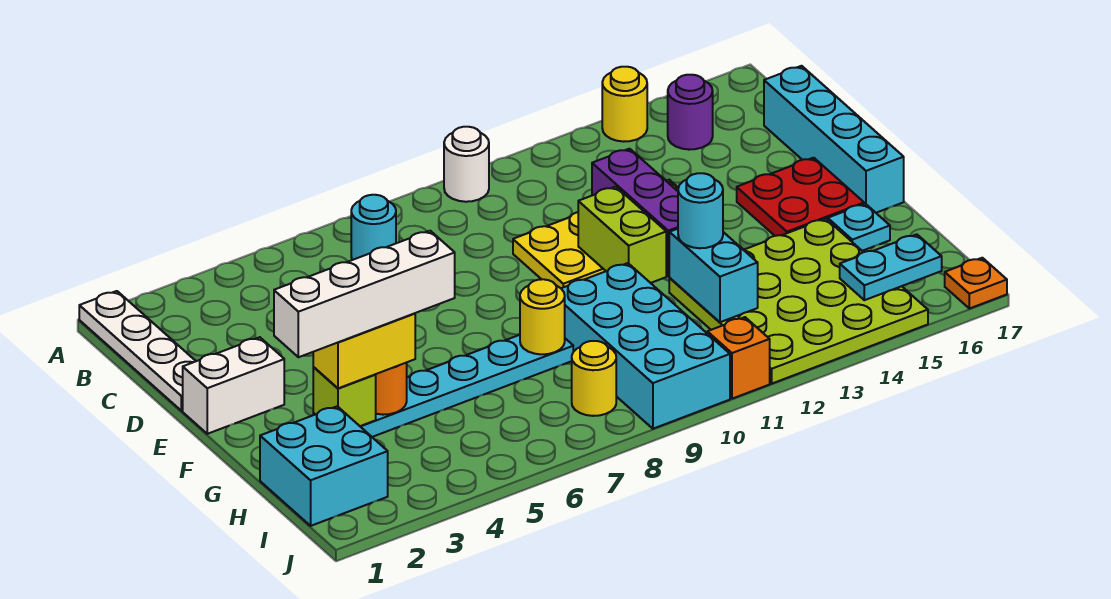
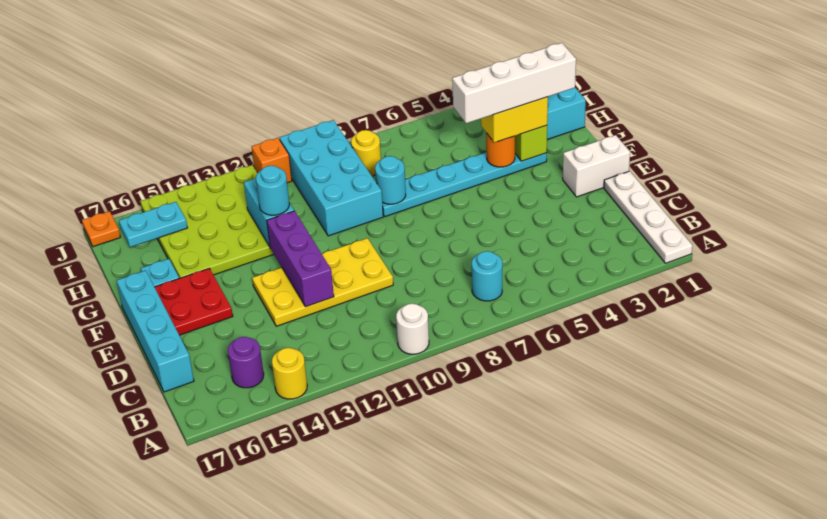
lime brick E11:F11 level 2 -> none
yellow round brick G8 level 2 -> cyan round brick G8 level 2

